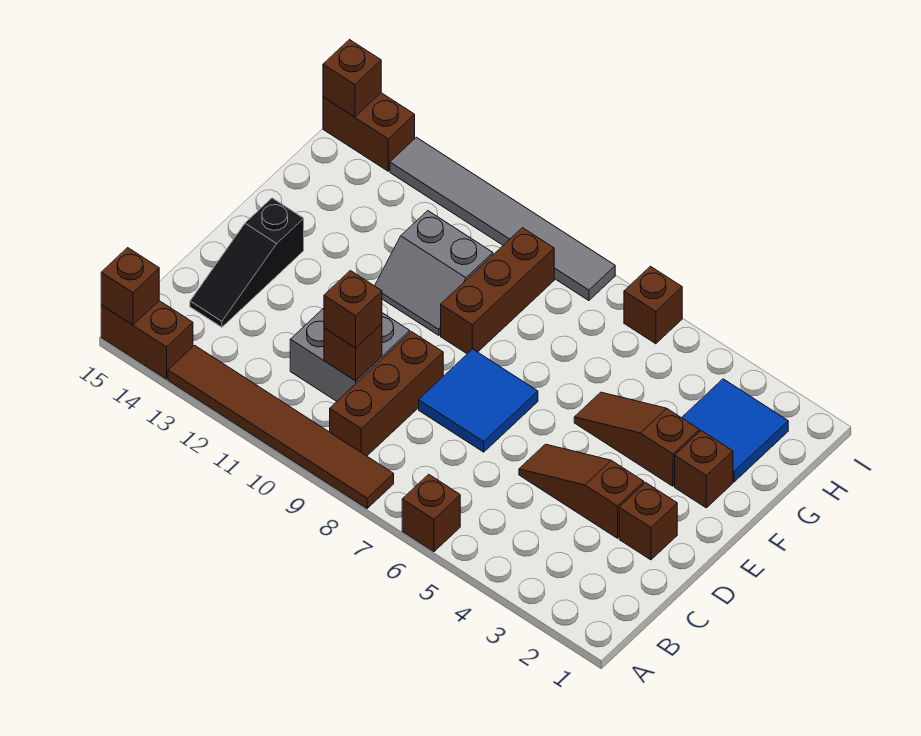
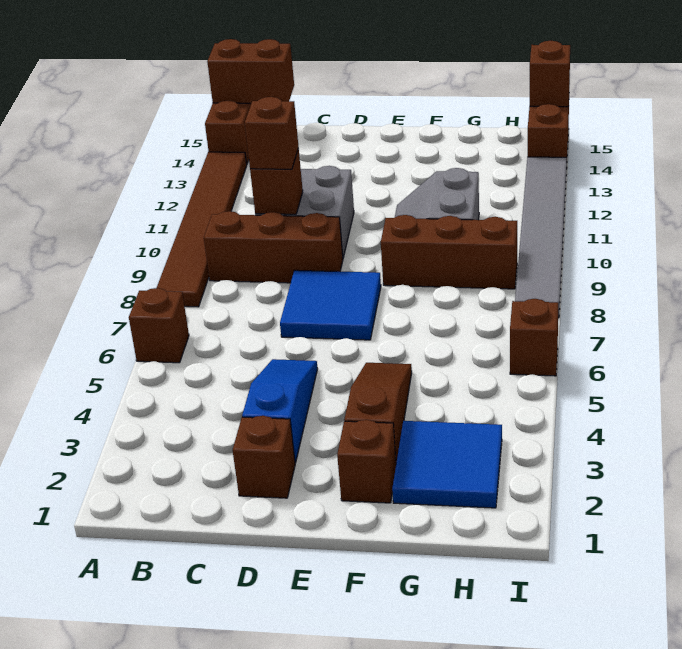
brown brick A15 level 2 -> brown brick A15:B15 level 2
black slope C14:E14 level 1 top E -> none
brown slope D3:D5 level 1 top 3 -> blue slope D3:D5 level 1 top 3

